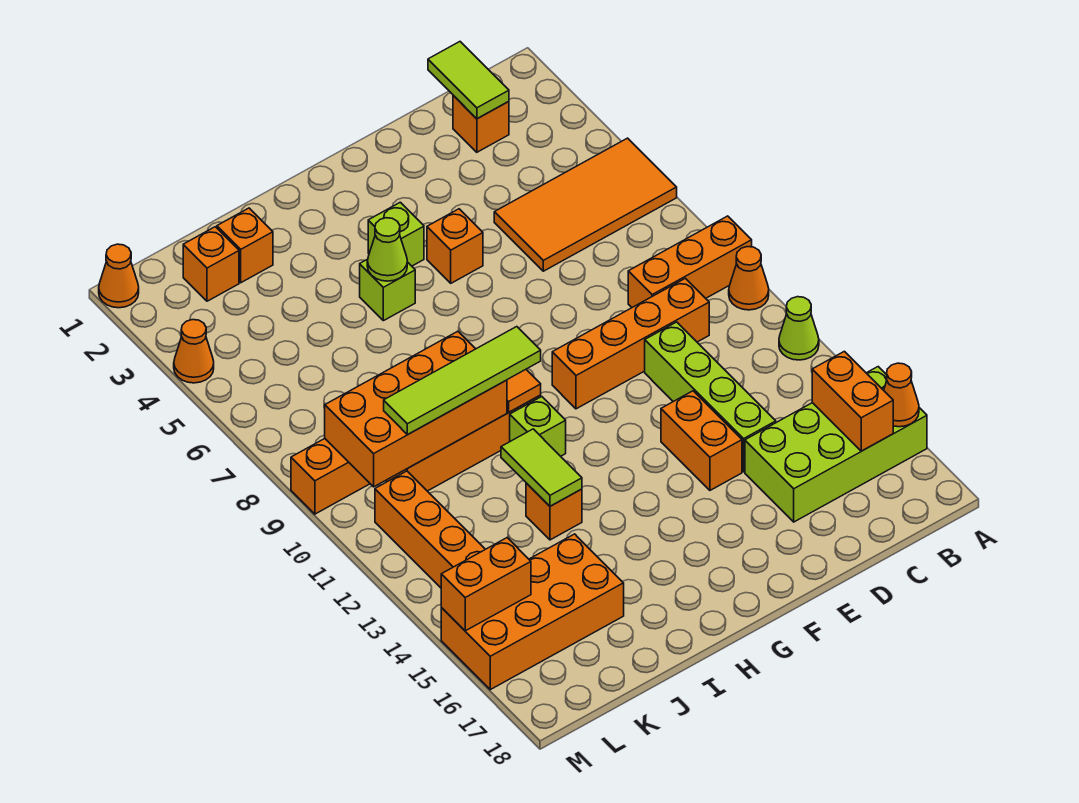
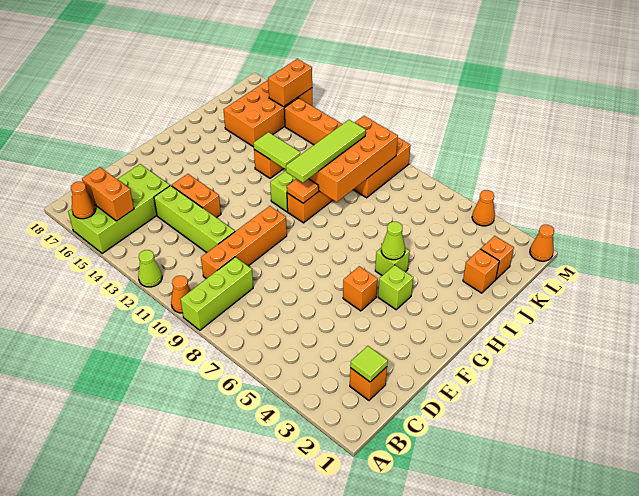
orange tile A5:D6 level 1 -> none
orange brick A9:C9 level 1 -> lime brick A9:C9 level 1
lime tile C1:C2 level 2 -> lime tile C2 level 2

